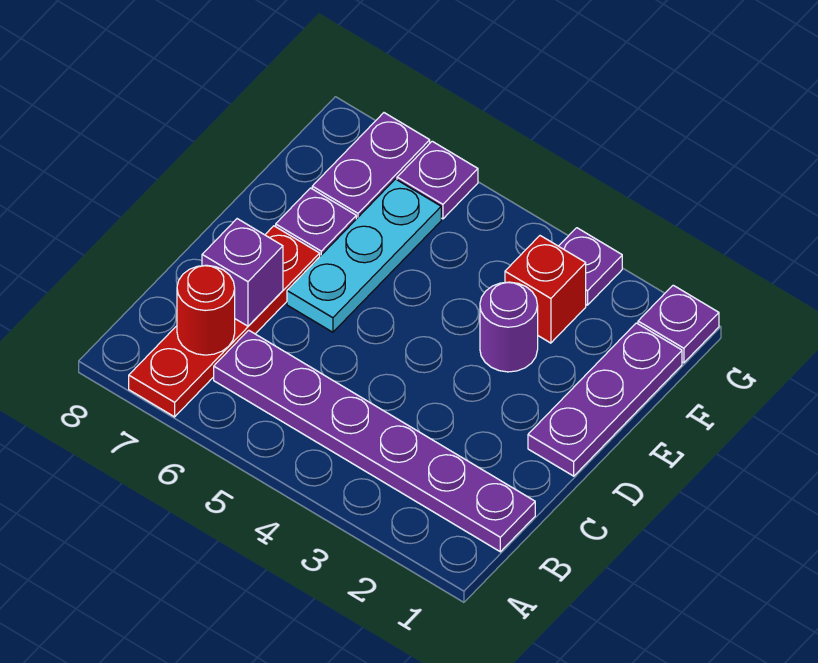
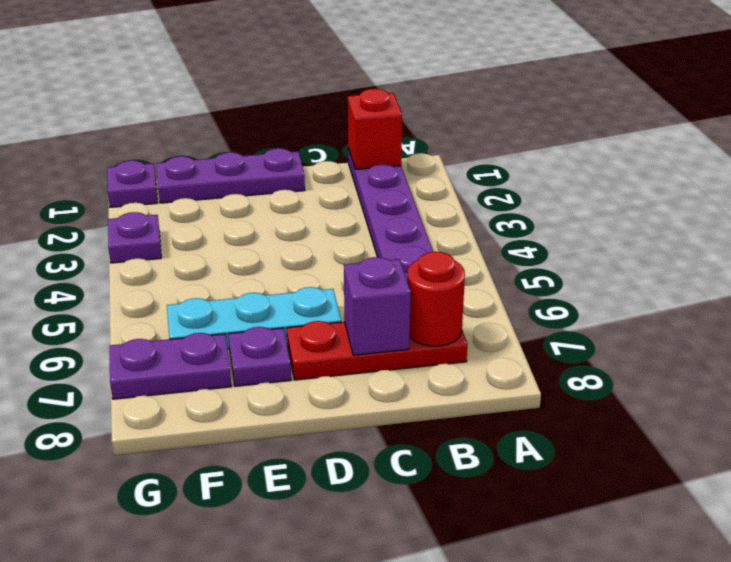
red plate A7:D7 level 1 -> red plate B7:D7 level 1
purple round brick E3 level 1 -> none
red brick F3 level 1 -> red brick B1 level 2
purple plate G6 level 1 -> none

